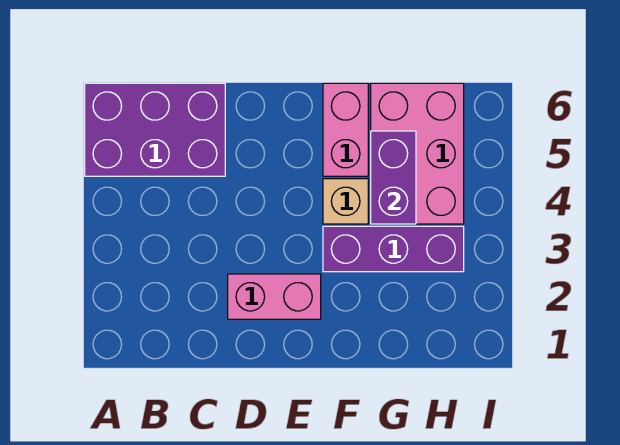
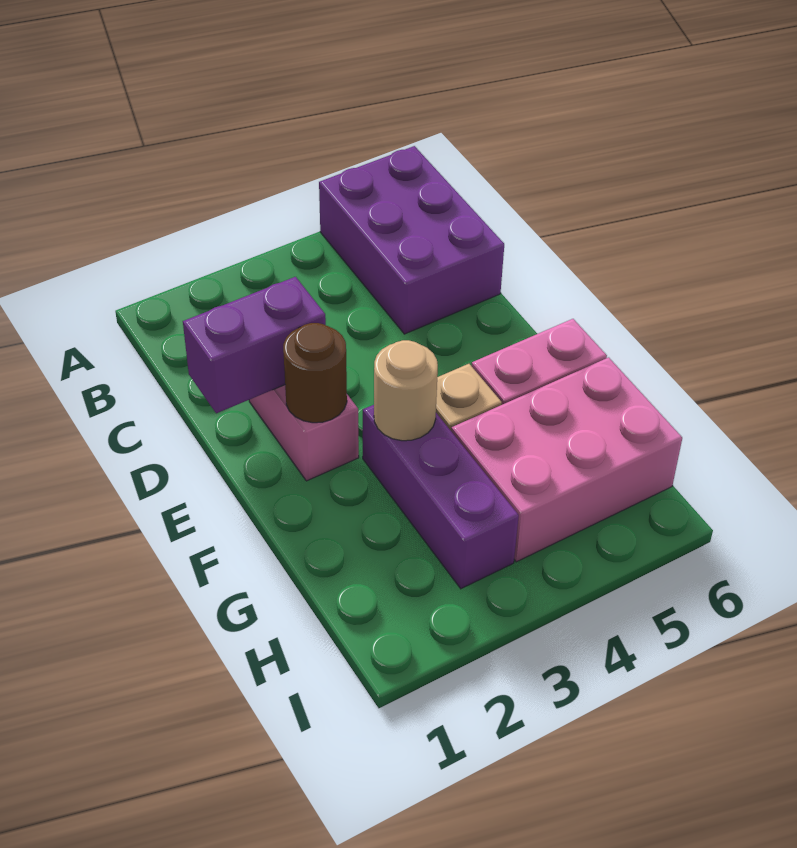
none -> brown round brick E2 level 2
none -> tan round brick F3 level 2
purple brick G4:G5 level 2 -> purple brick D1:D2 level 2

